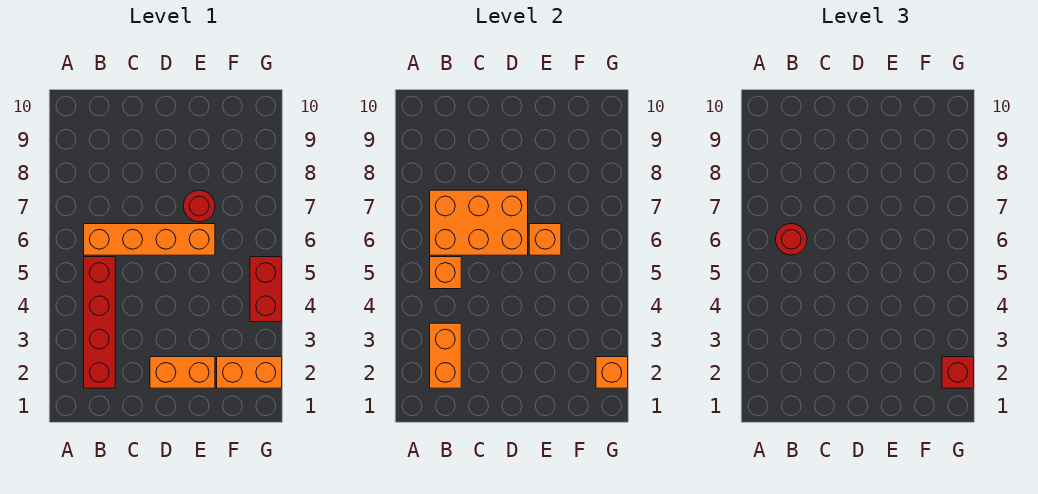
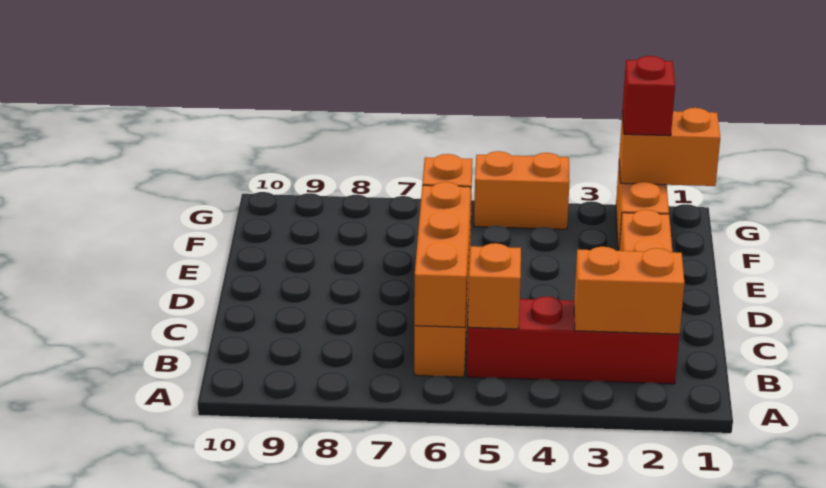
orange brick B6:D7 level 2 -> orange brick B6:D6 level 2
red round brick B6 level 3 -> none
red round brick E7 level 1 -> none
orange brick G2 level 2 -> orange brick G1:G2 level 2
red brick G4:G5 level 1 -> orange brick G4:G5 level 1

